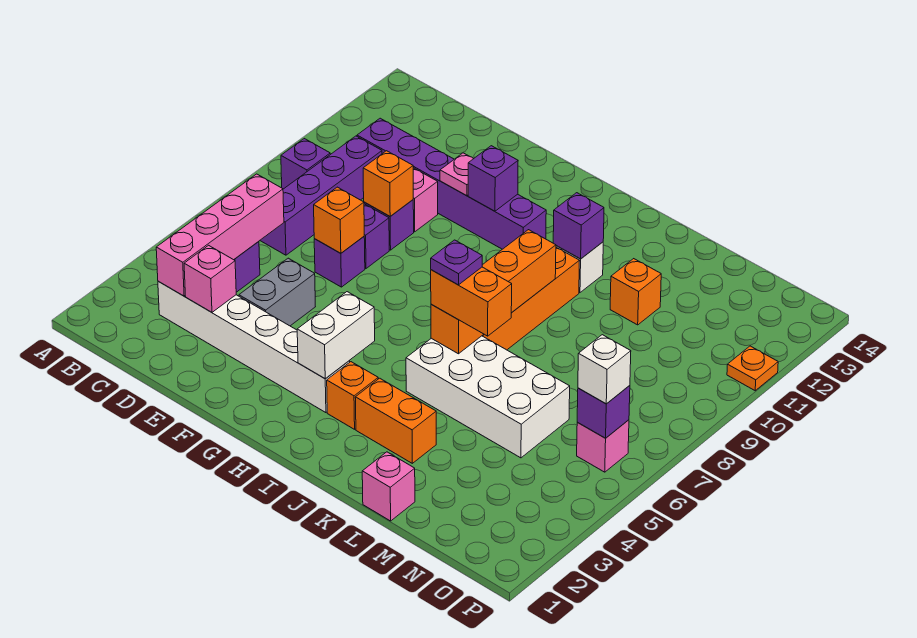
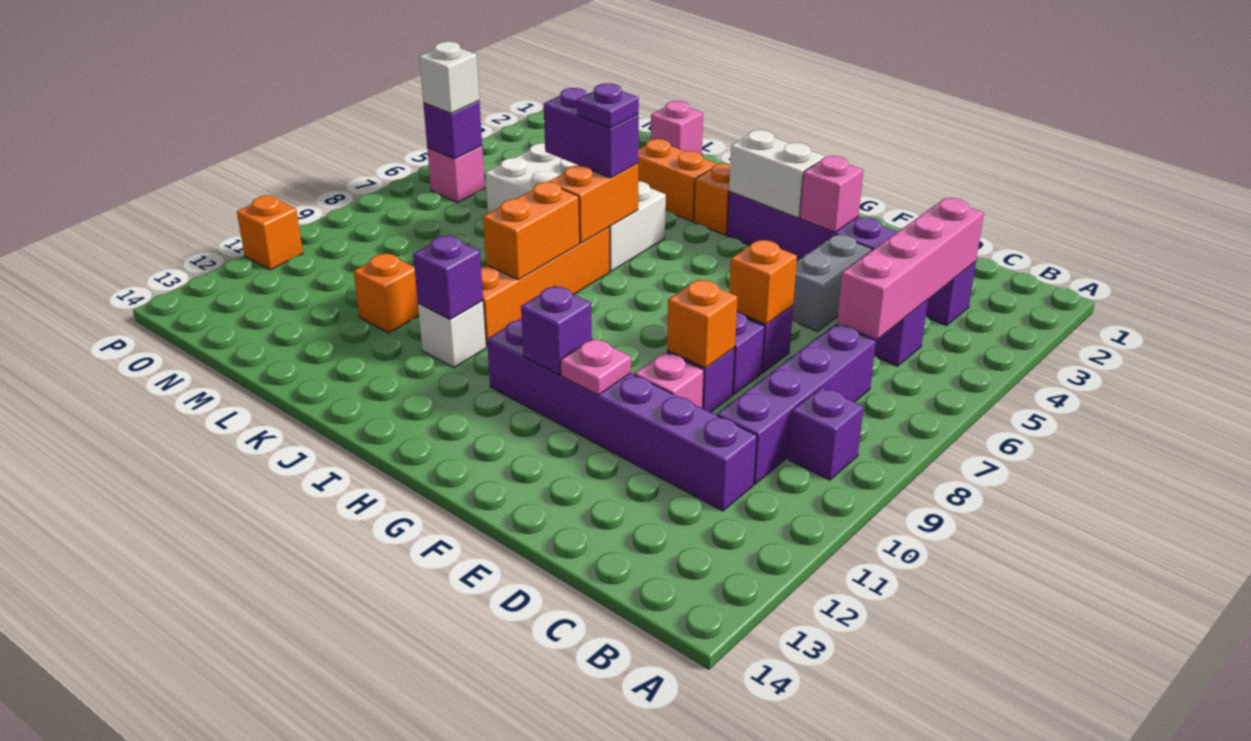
white brick C3:H3 level 1 -> purple brick C3:H3 level 1
pink brick D3 level 2 -> pink brick F3 level 2
white brick H3:H4 level 2 -> white brick G3:H3 level 2
orange brick J6:K6 level 3 -> purple brick J6:K6 level 3
orange plate P11 level 1 -> orange brick P11 level 1

